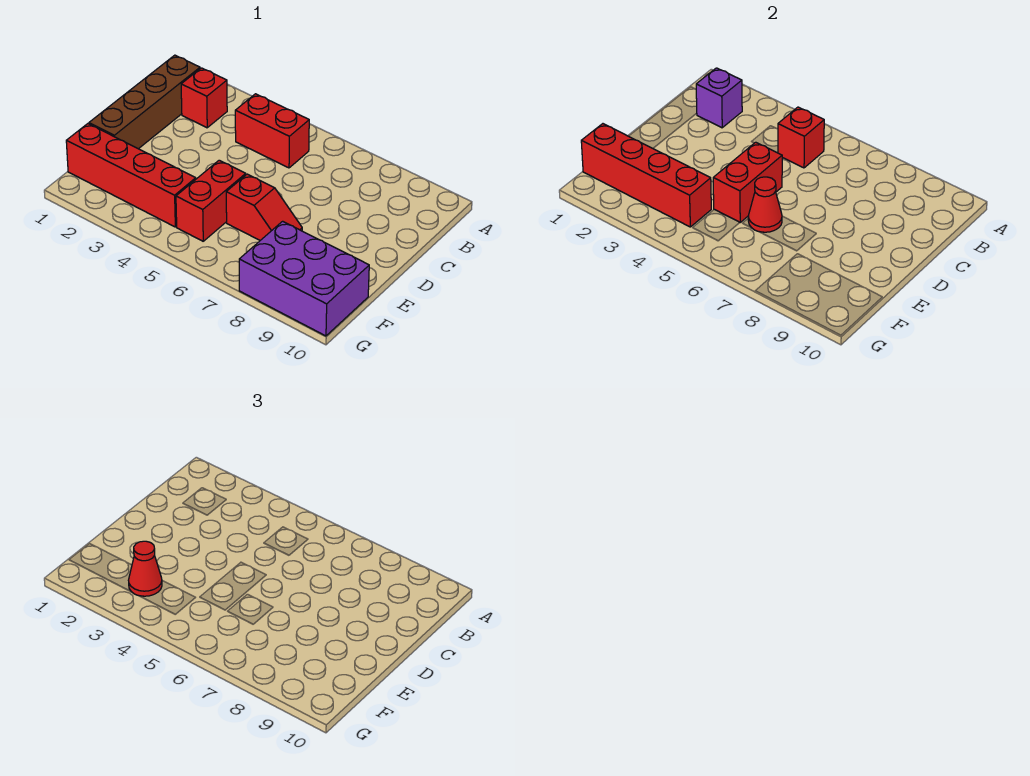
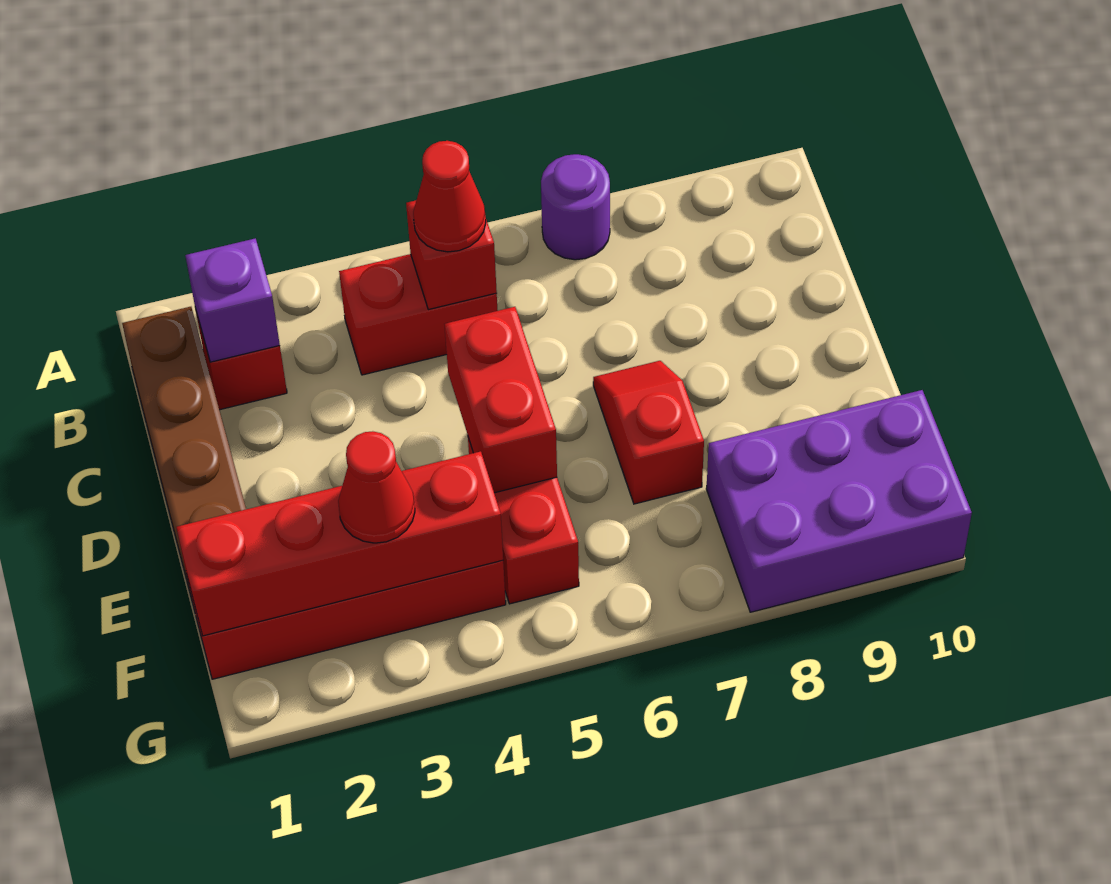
none -> purple round brick A7 level 1
red slope E6:E7 level 1 top 6 -> red slope D7:E7 level 1 top E
red cone E6 level 2 -> red cone B5 level 3

